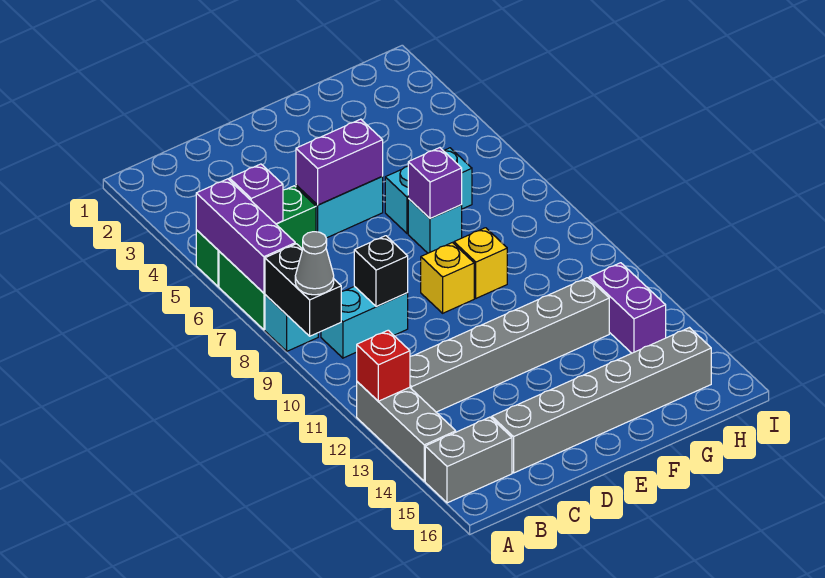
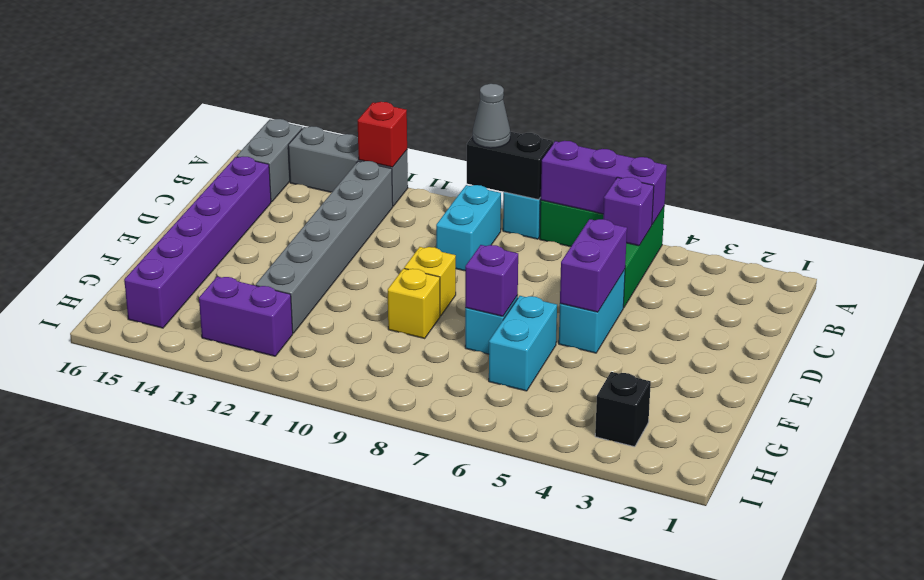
black brick C9 level 2 -> black brick H3 level 1
grey brick C15:H15 level 1 -> purple brick C15:H15 level 1

